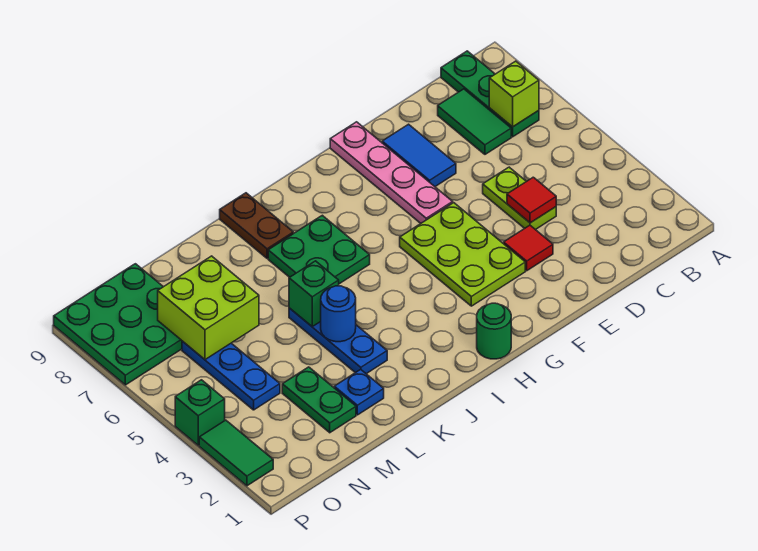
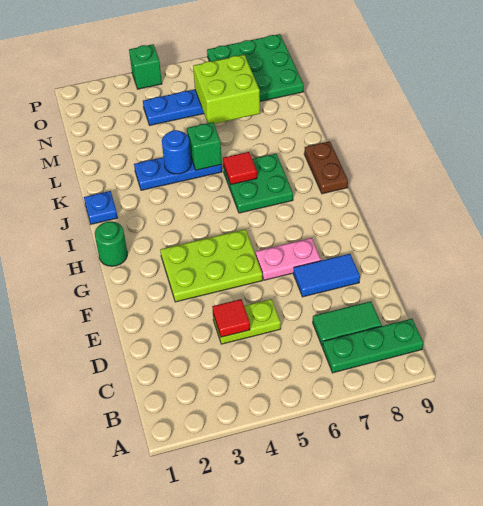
lime brick B7 level 2 -> none
red tile E3 level 1 -> red tile J6 level 2
pink plate F6:F9 level 1 -> pink plate F6:F7 level 1
brown plate J8:J9 level 1 -> brown plate I9:J9 level 1
blue plate L2 level 1 -> blue plate J1 level 1
green plate M2:M3 level 1 -> none
green tile P2:P3 level 1 -> none

